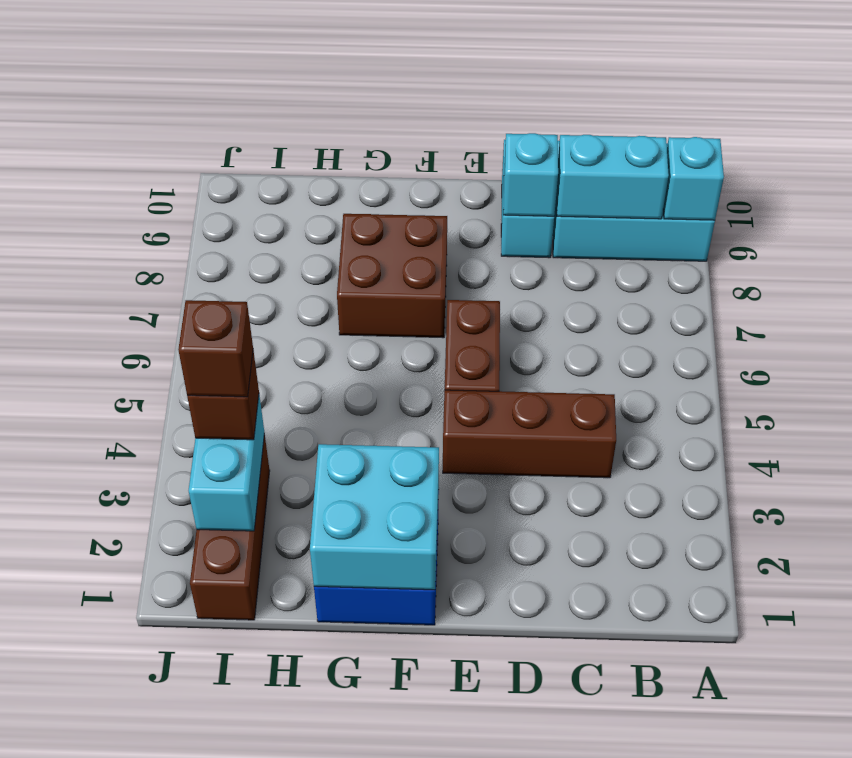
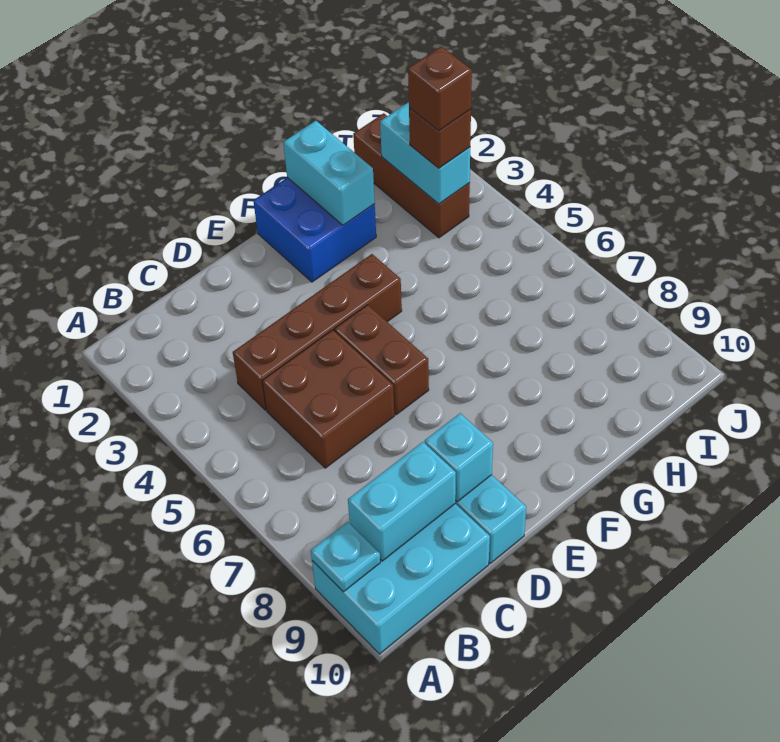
cyan brick A9 level 2 -> cyan plate A9 level 2
brown brick C4:E4 level 1 -> brown brick C4:F4 level 1
cyan brick F1:G2 level 2 -> cyan brick G1:G2 level 2
brown brick F7:G8 level 1 -> brown brick C5:D6 level 1

